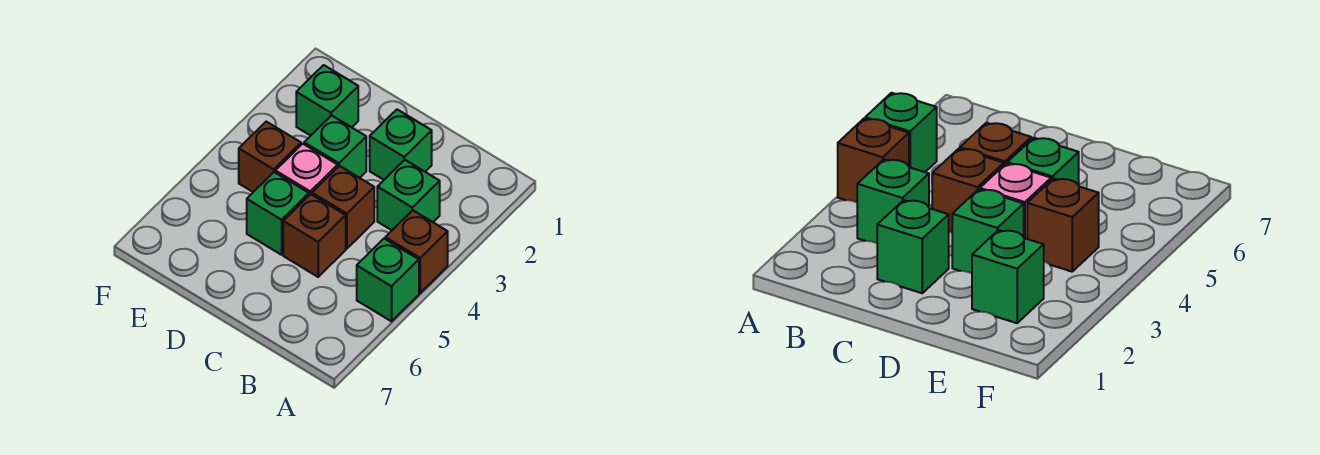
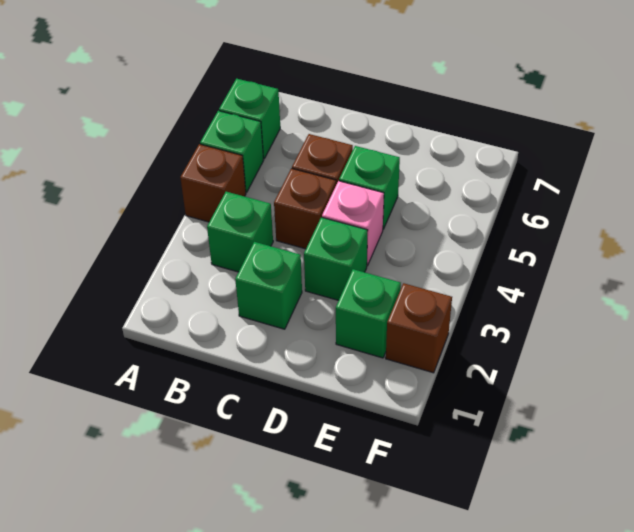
none -> green brick A6 level 1
brown brick E4 level 1 -> brown brick F2 level 1

